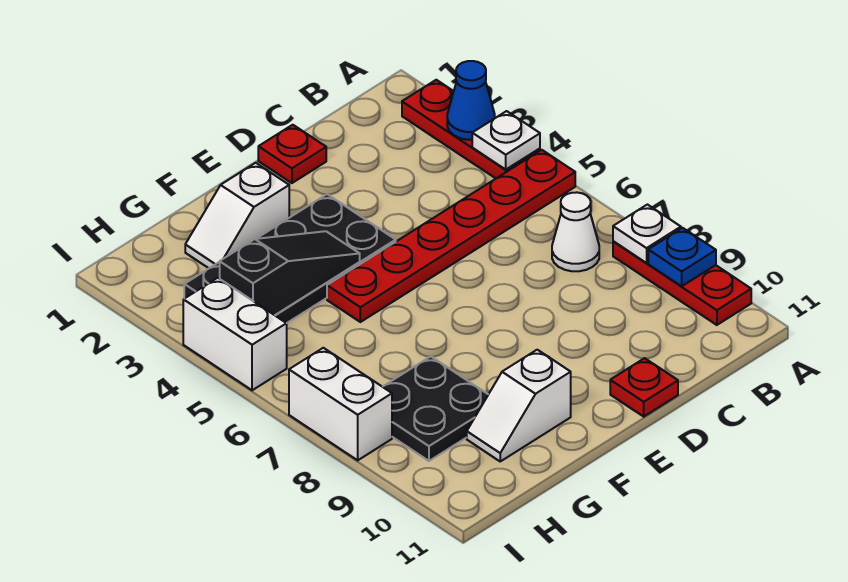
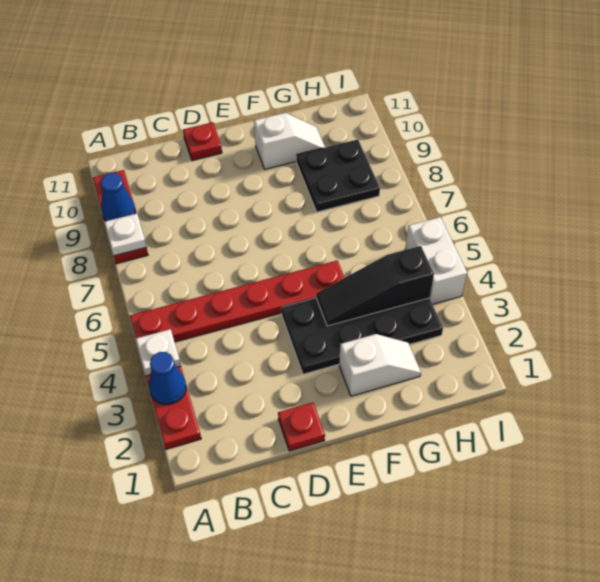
blue plate A9 level 2 -> blue cone A9 level 2
white cone B7 level 1 -> none
white brick I7:I8 level 1 -> none

